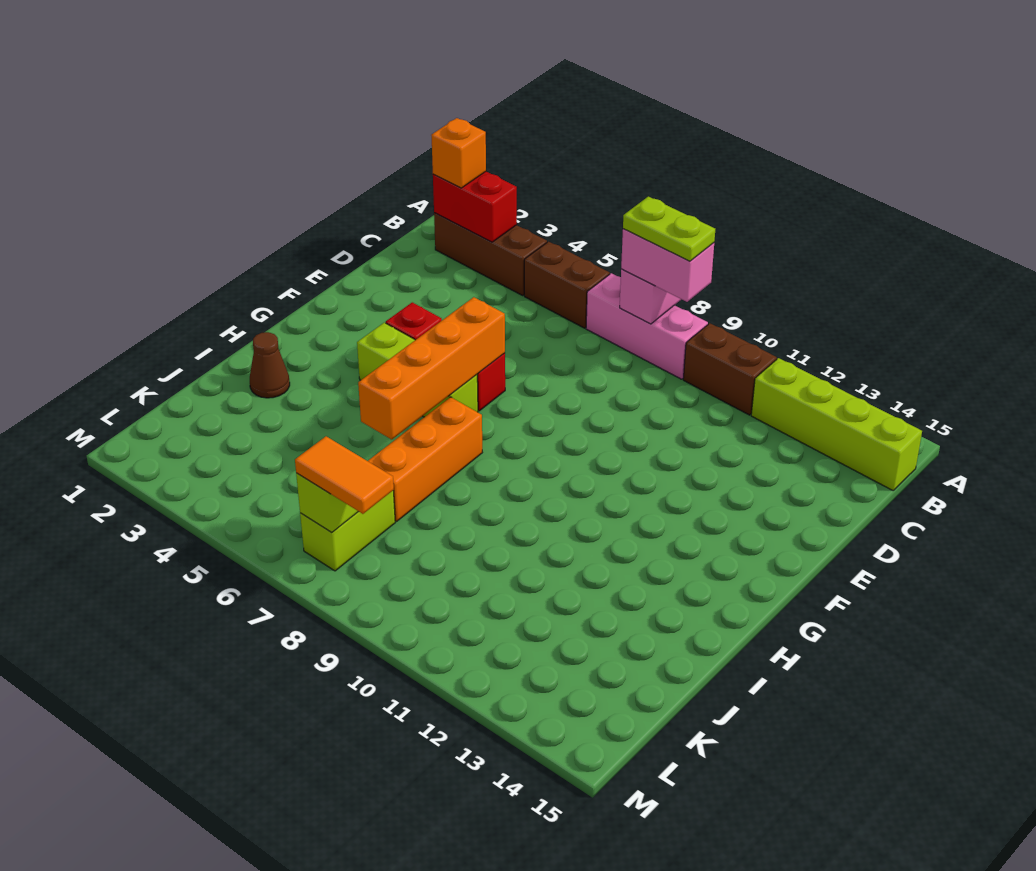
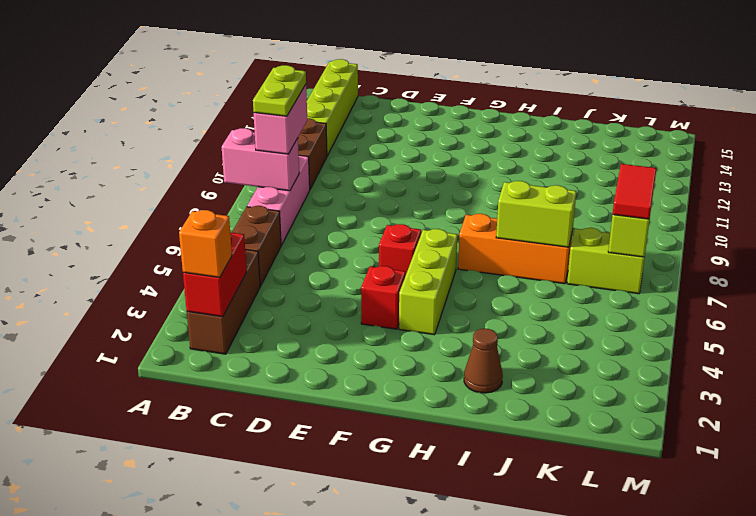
orange brick F6:I6 level 2 -> none
none -> lime brick I7:J7 level 2
orange tile L7:L8 level 3 -> red tile L7:L8 level 3

